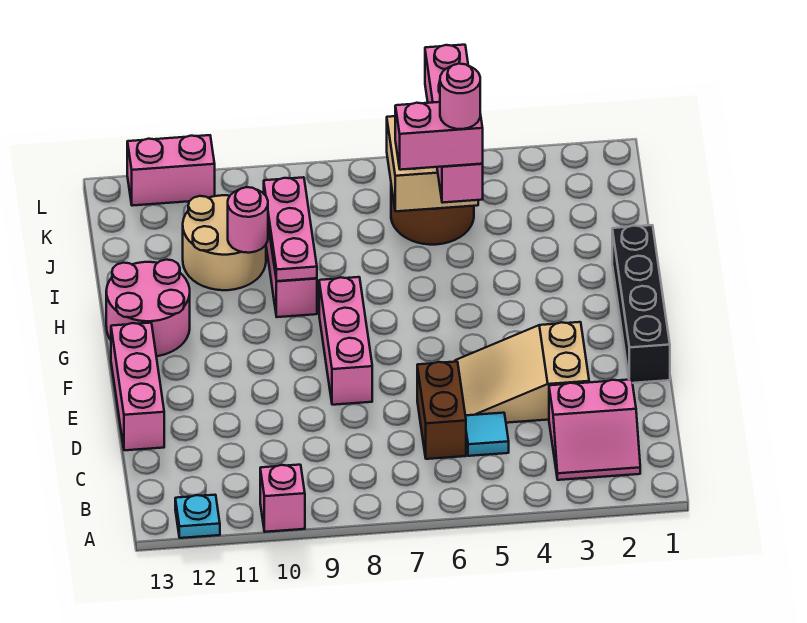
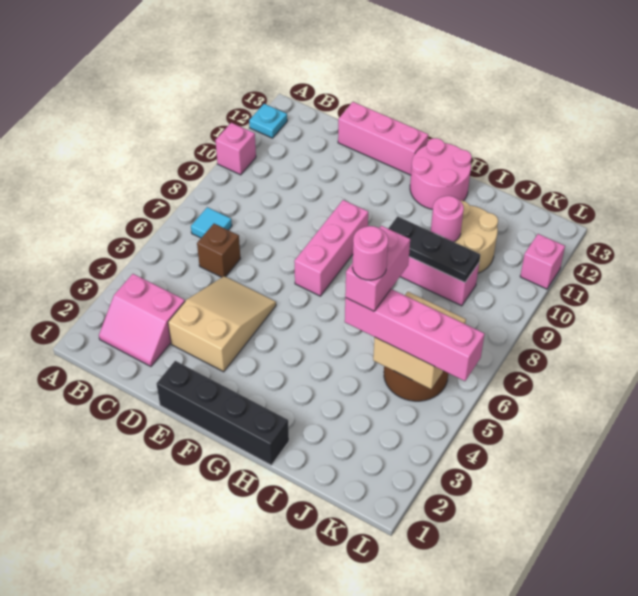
pink slope B2:C3 level 1 top C -> pink slope B2:C3 level 1 top 3
cyan tile C5 level 1 -> cyan tile B7 level 1
brown brick C6:D6 level 1 -> brown brick C6 level 1
pink brick E8:G8 level 1 -> pink brick F7:F9 level 1
pink plate H9:J9 level 2 -> black plate H9:J9 level 2
pink brick L11:L12 level 1 -> pink brick L11 level 1

